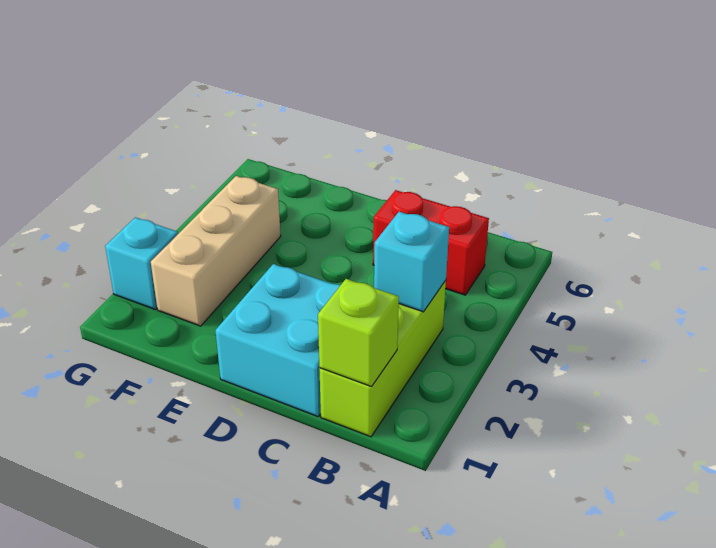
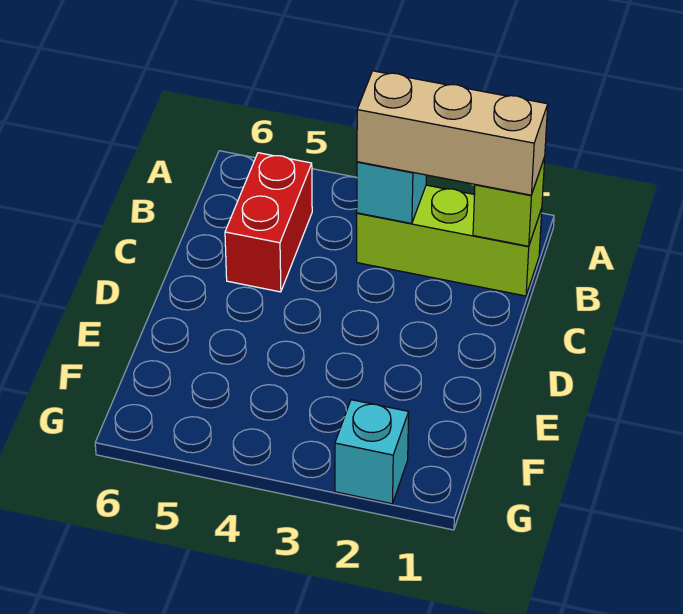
cyan brick C1:D2 level 1 -> none
tan brick F2:F4 level 1 -> tan brick B1:B3 level 3

